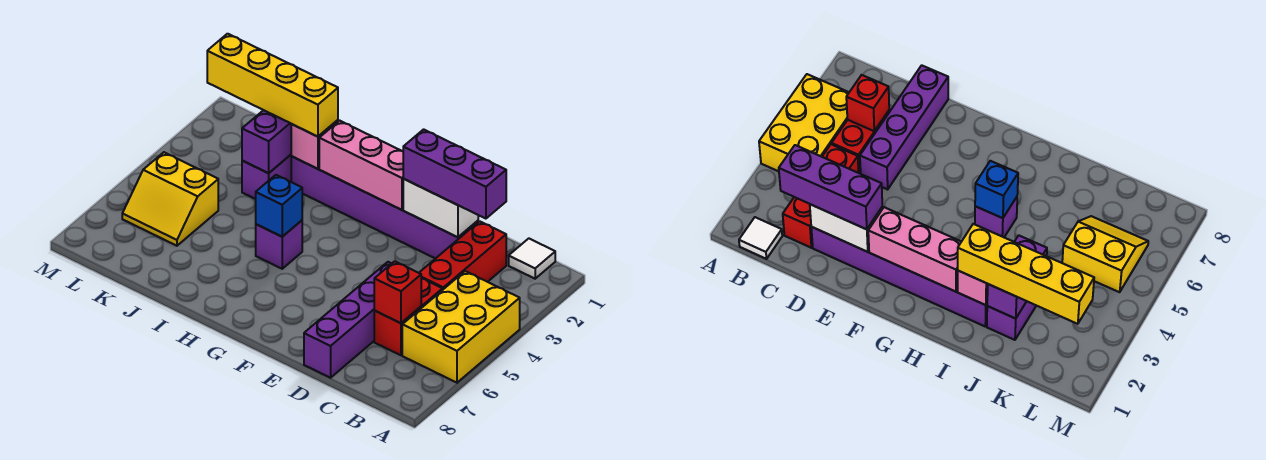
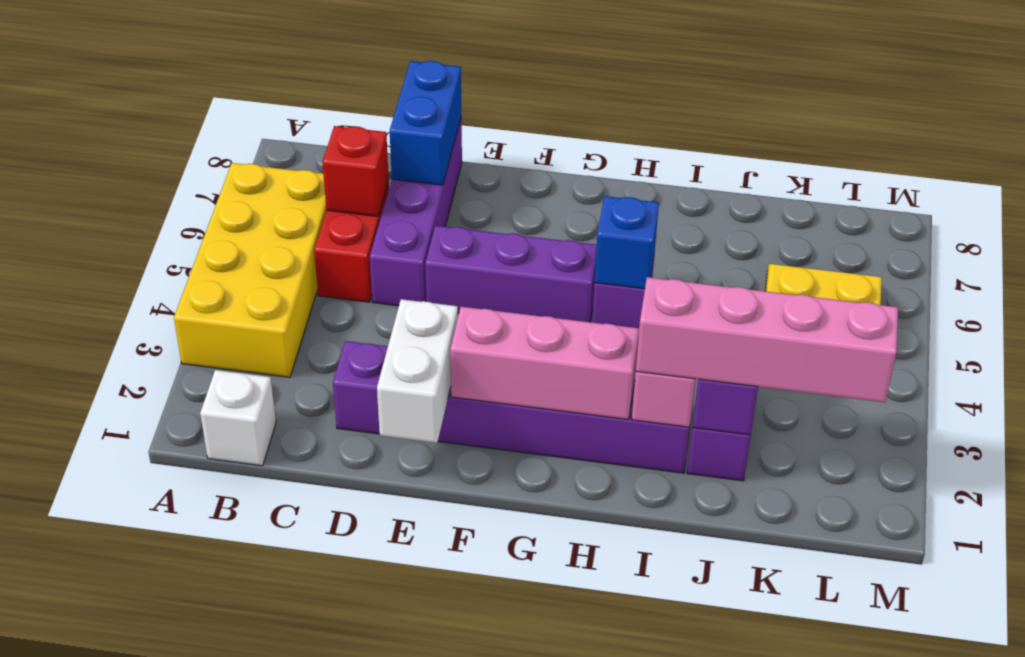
yellow brick A4:B6 level 1 -> yellow brick A3:B6 level 1
white tile B1 level 1 -> white brick B1 level 1
red brick C2:C4 level 1 -> none
purple brick C2:E2 level 3 -> purple brick E5:G5 level 1
white brick D2:E2 level 2 -> white brick E1:E2 level 2
none -> blue brick D7:D8 level 2
yellow brick I2:L2 level 3 -> pink brick I2:L2 level 3

